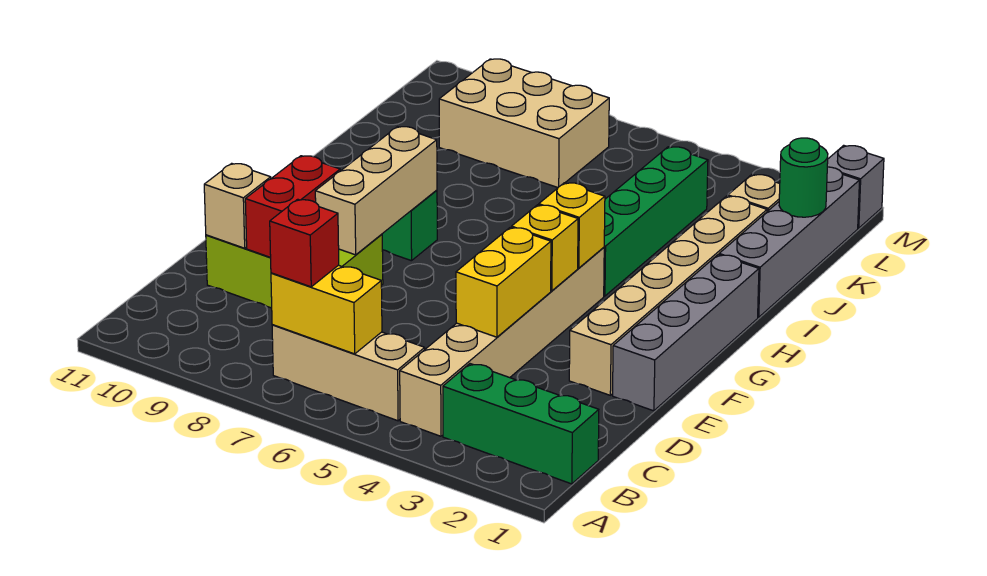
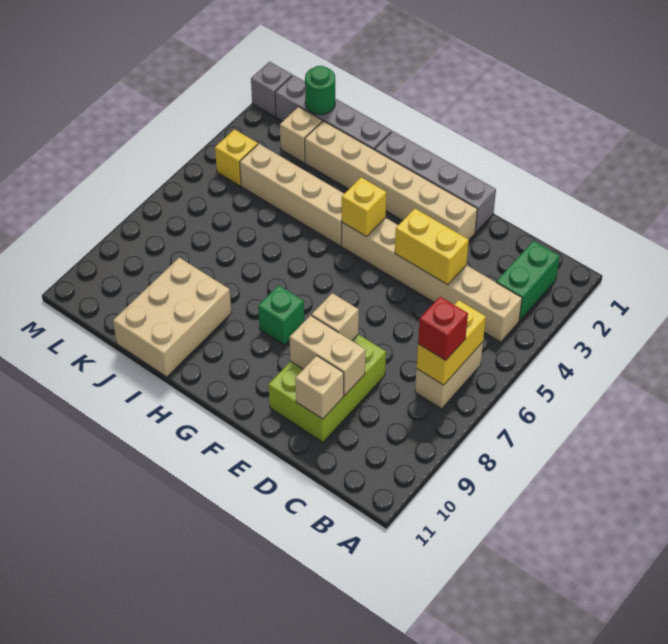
green brick B1:B3 level 1 -> green brick B2:B3 level 1
tan brick B5:B7 level 1 -> tan brick B6:B7 level 1
red brick D9:E9 level 2 -> tan brick D9:E9 level 2
tan brick E8:G8 level 2 -> tan brick E8 level 2
yellow brick F4 level 2 -> yellow brick L4 level 1
green brick H4:K4 level 1 -> tan brick H4:K4 level 1
tan brick K7:L9 level 1 -> tan brick I9:J11 level 1

